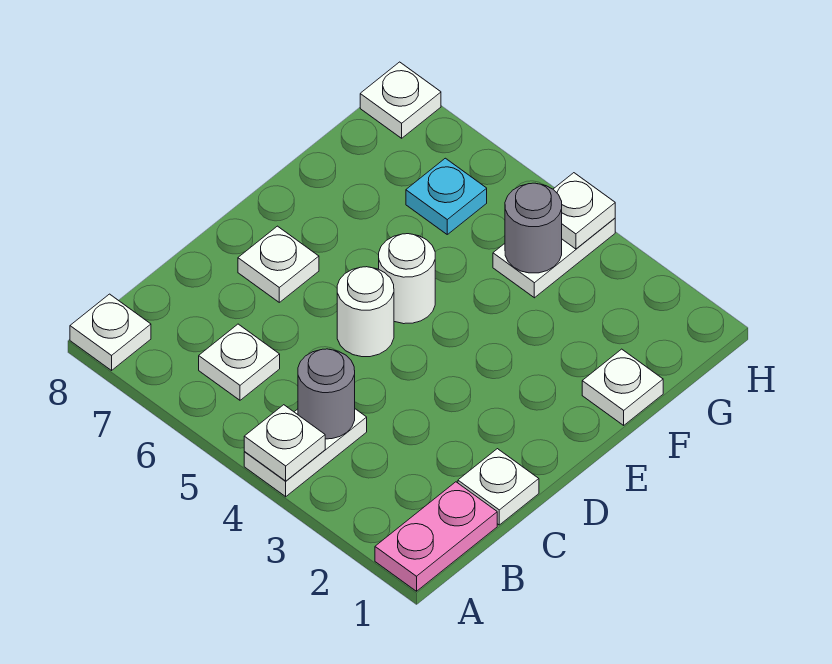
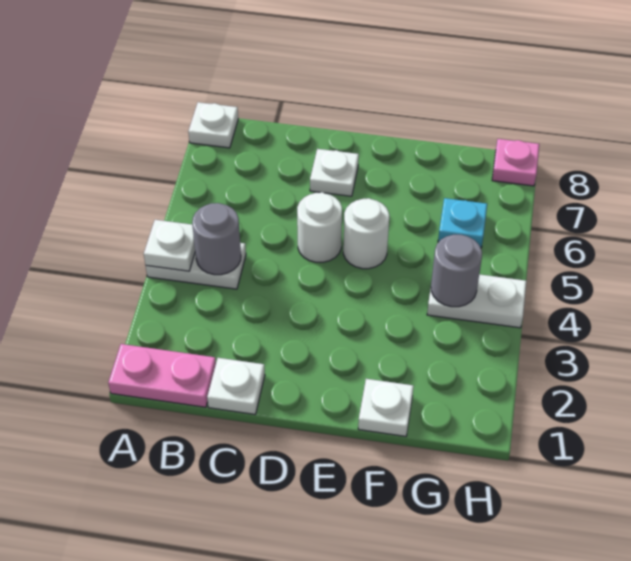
white plate B6 level 1 -> none
white plate H4 level 2 -> none
white plate H8 level 1 -> pink plate H8 level 1

